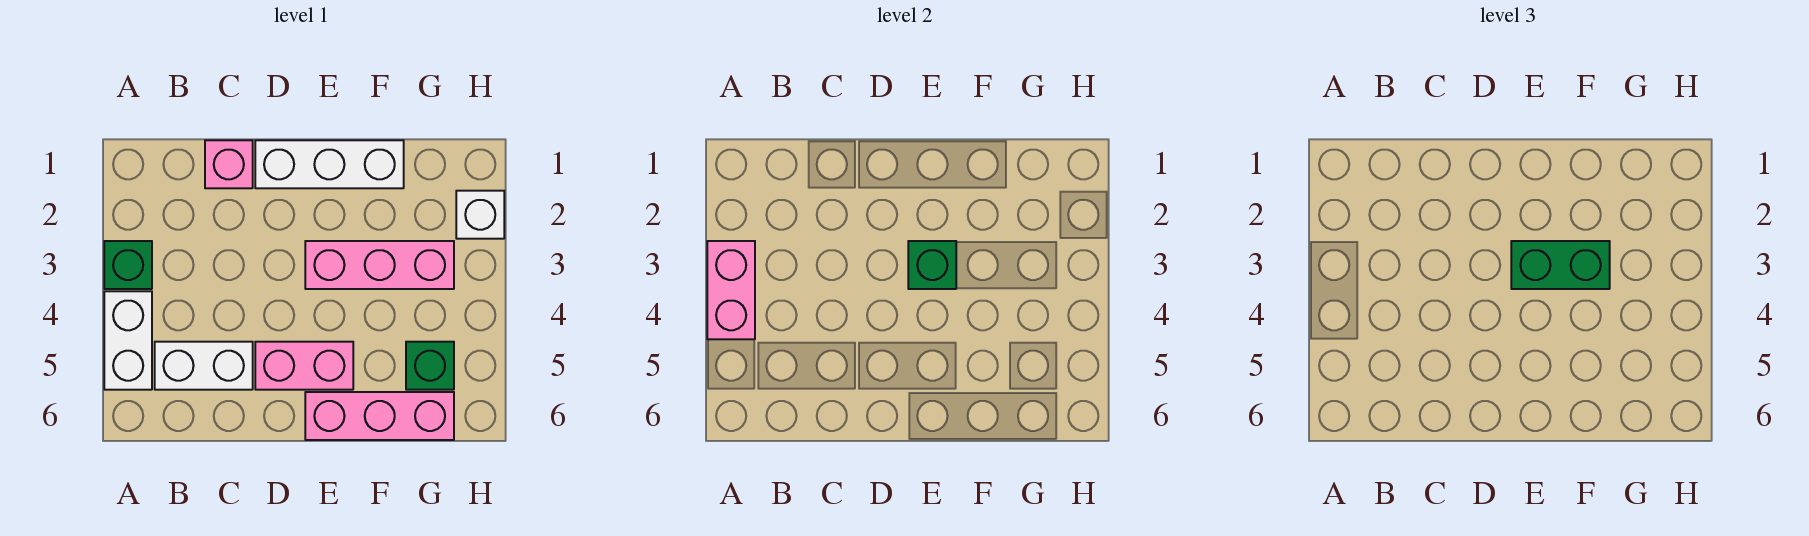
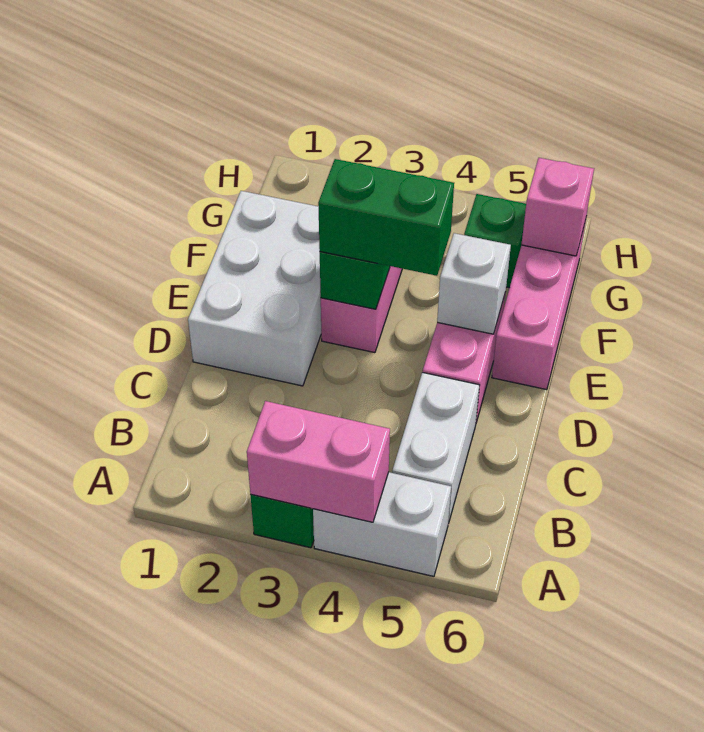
pink brick C1 level 1 -> pink brick G6 level 2
white brick D1:F1 level 1 -> white brick D1:F2 level 1
green brick E3:F3 level 3 -> green brick E3:E4 level 3
white brick H2 level 1 -> white brick E5 level 2

